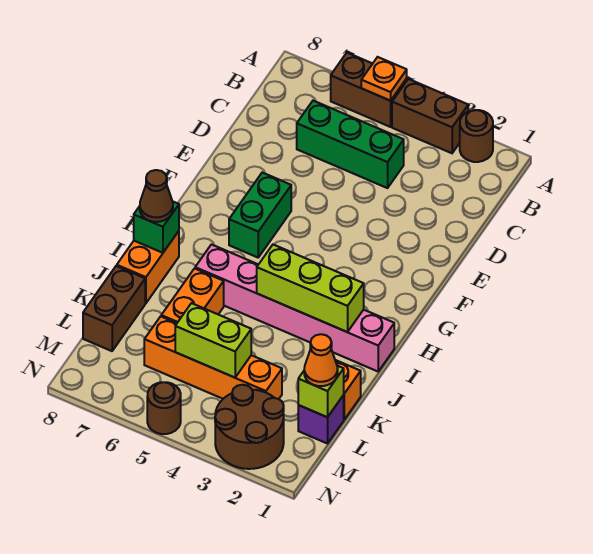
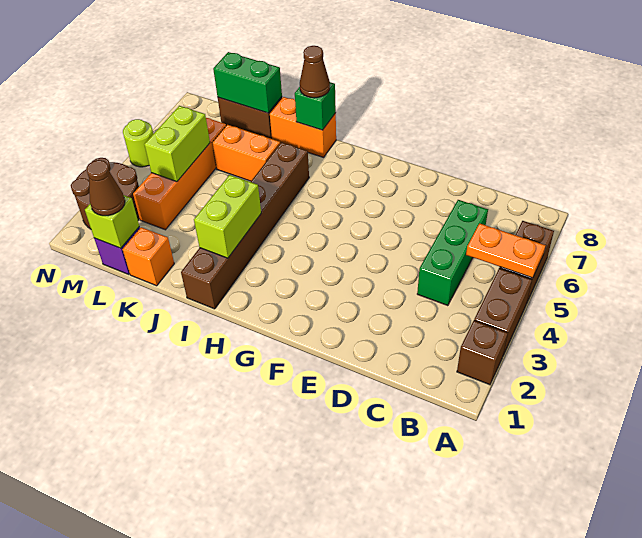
brown round brick A2 level 1 -> brown brick A2 level 1
orange plate A5 level 2 -> orange plate A5:B5 level 2
green brick F6:G6 level 1 -> green brick K8:L8 level 2
pink brick I1:I6 level 1 -> brown brick I1:I6 level 1
lime brick I2:I4 level 2 -> lime brick I2:I3 level 2
orange cone L1 level 3 -> brown cone L1 level 3
brown round brick N5 level 1 -> lime round brick N5 level 1

